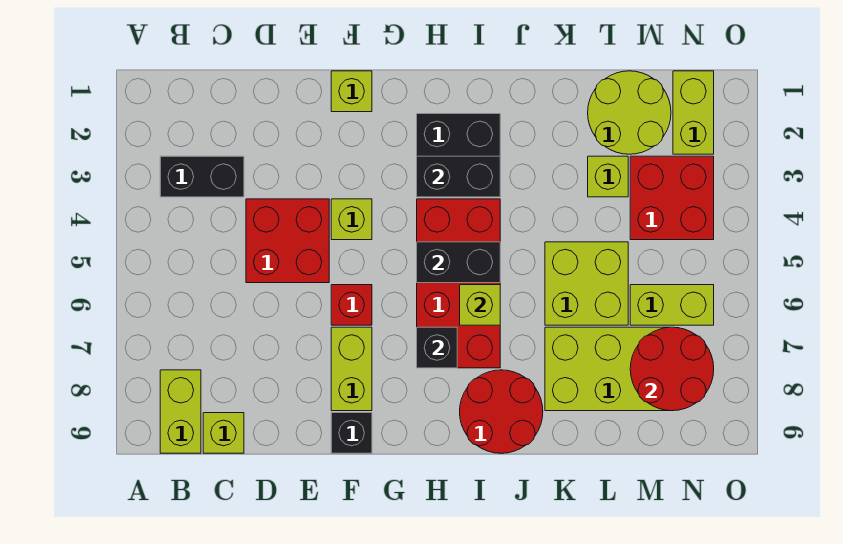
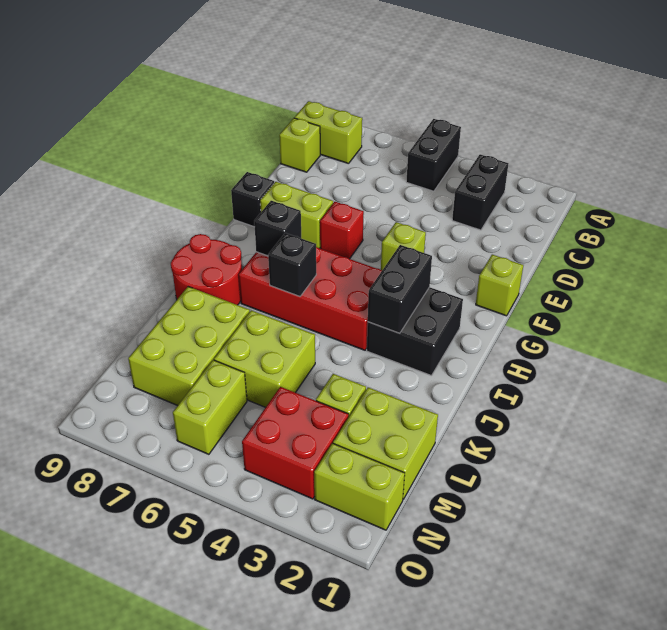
red brick D4:E5 level 1 -> none
black brick H5:I5 level 2 -> black brick A5:B5 level 1
lime brick I6 level 2 -> black brick I6 level 2
lime round brick L1:M2 level 1 -> lime brick L1:M2 level 1
red round brick M7:N8 level 2 -> none

